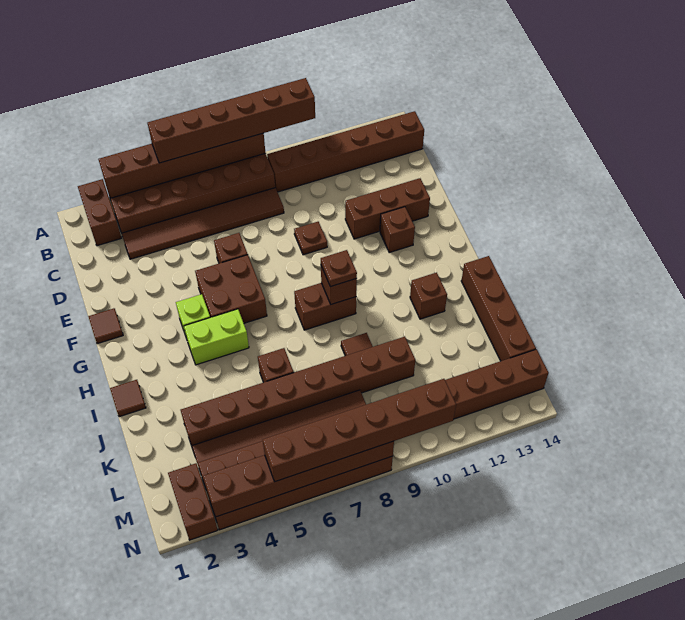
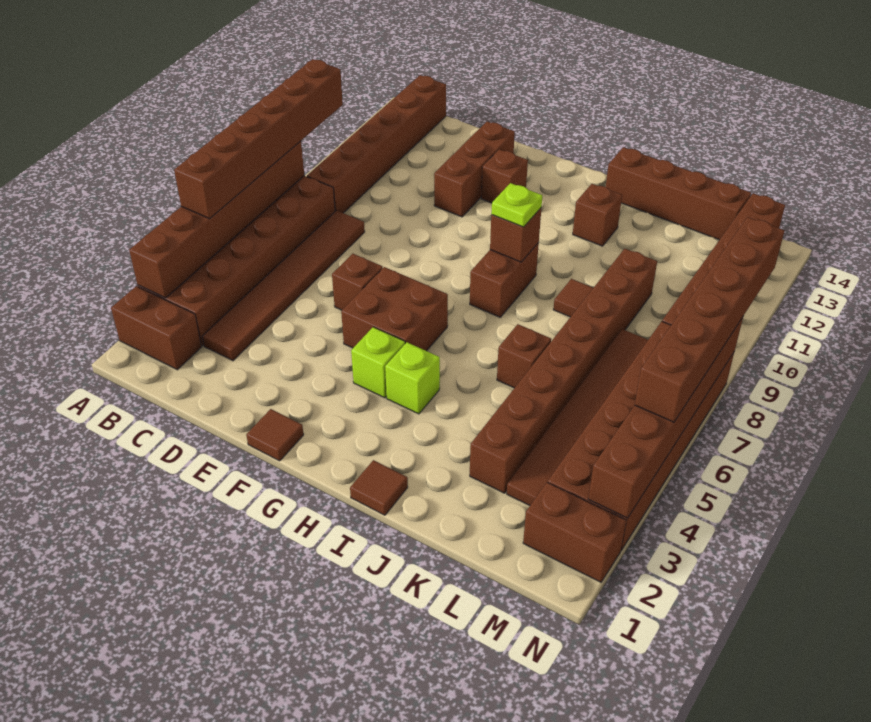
brown plate E9 level 1 -> none
lime brick H4:H5 level 1 -> lime brick H4 level 1
brown plate H9 level 3 -> lime plate H9 level 3

